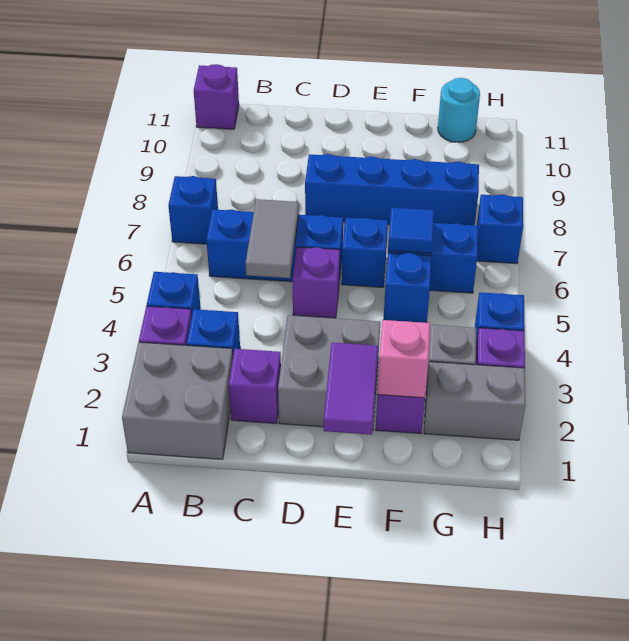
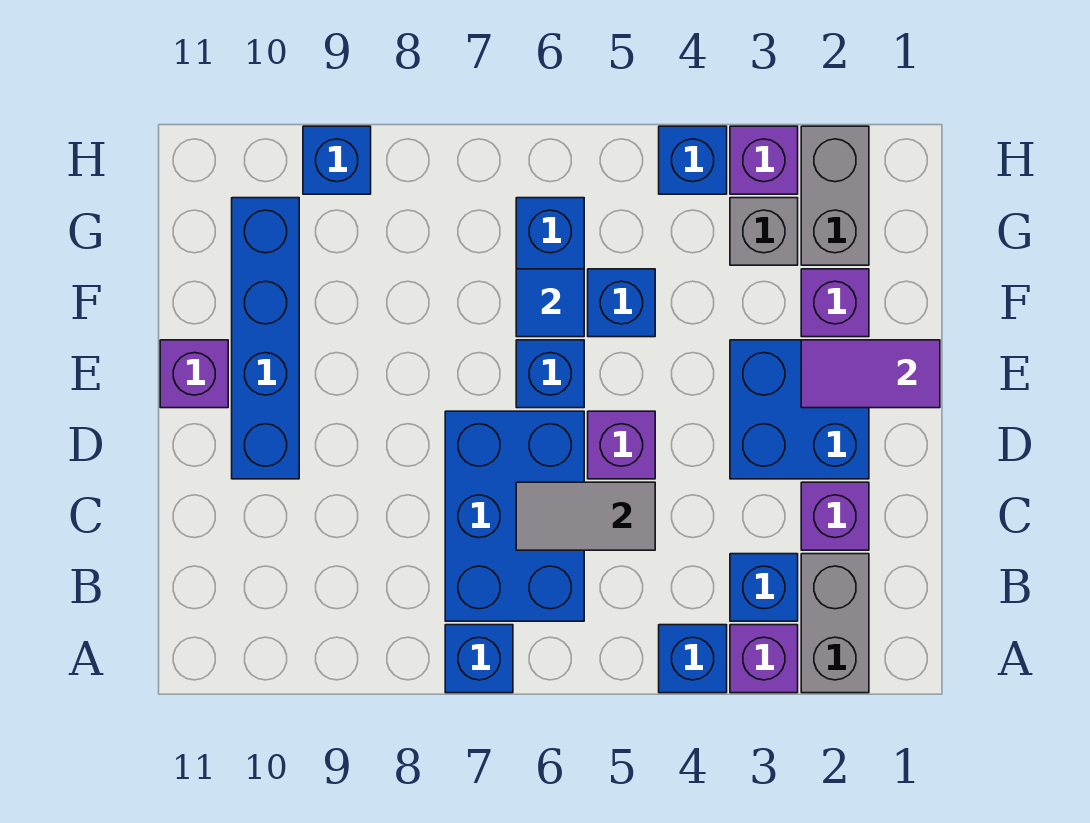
grey brick A1:B2 level 1 -> grey brick A2:B2 level 1
purple brick A11 level 1 -> purple brick E11 level 1
blue brick B6:D6 level 1 -> blue brick B6:D7 level 1
grey brick D2:E3 level 1 -> blue brick D2:E3 level 1
blue brick D8:G8 level 1 -> blue brick D10:G10 level 1
pink brick F2 level 2 -> none
cyan round brick G11 level 1 -> none
blue brick H7 level 1 -> blue brick H9 level 1

